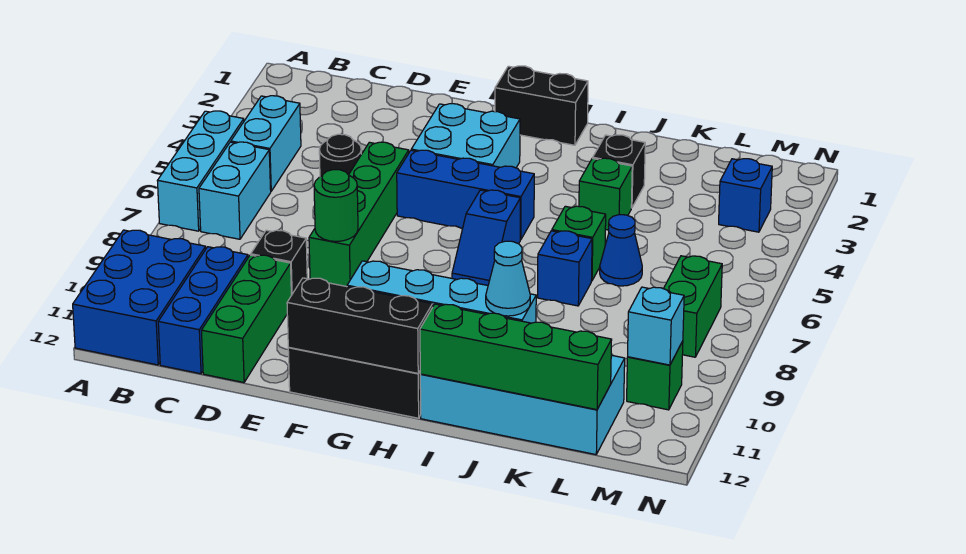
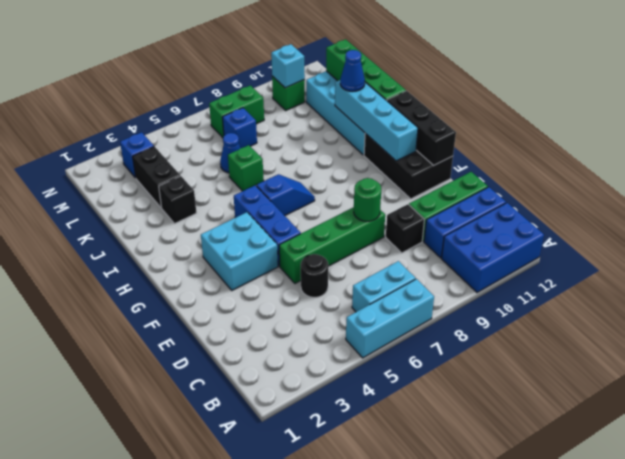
cyan brick B4:B5 level 1 -> none
black brick G1:H1 level 1 -> black brick K3:L3 level 1
green brick J4 level 1 -> none
blue brick J7 level 1 -> blue brick L7 level 1
cyan cone J11 level 3 -> blue cone J11 level 3

